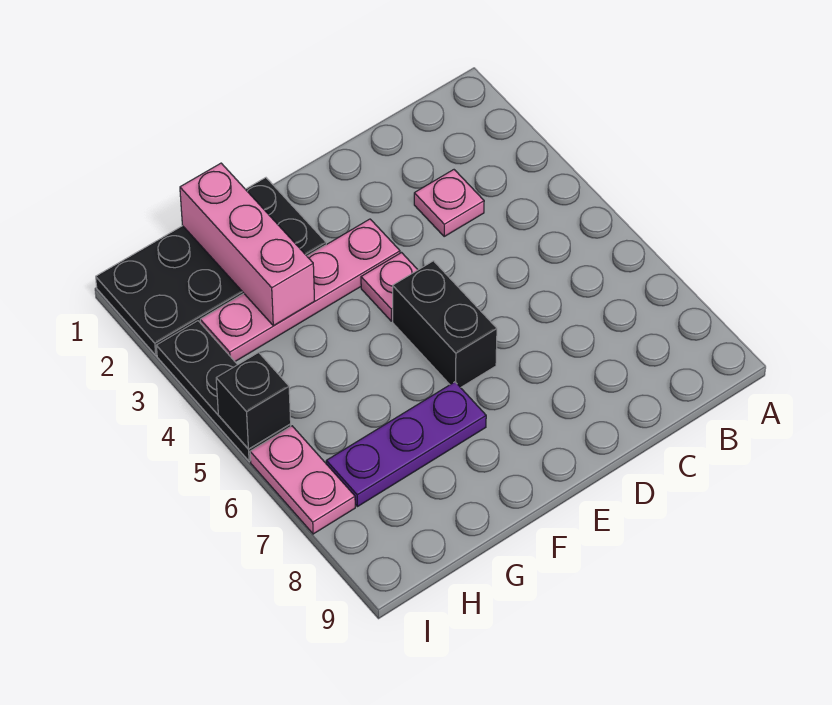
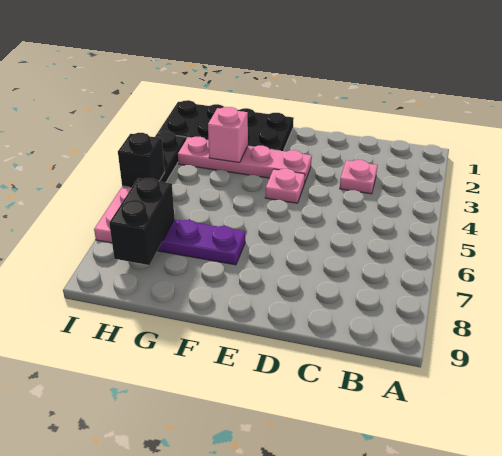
black brick E5:E6 level 1 -> black brick H7:H8 level 2
pink brick G1:G3 level 2 -> pink brick G3 level 2

